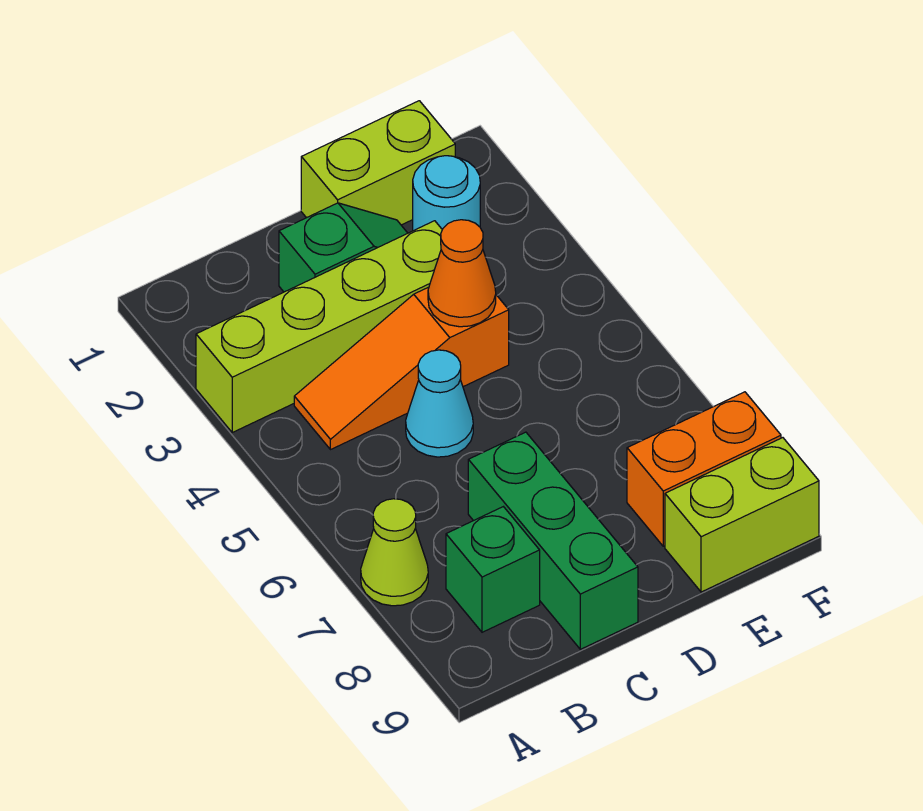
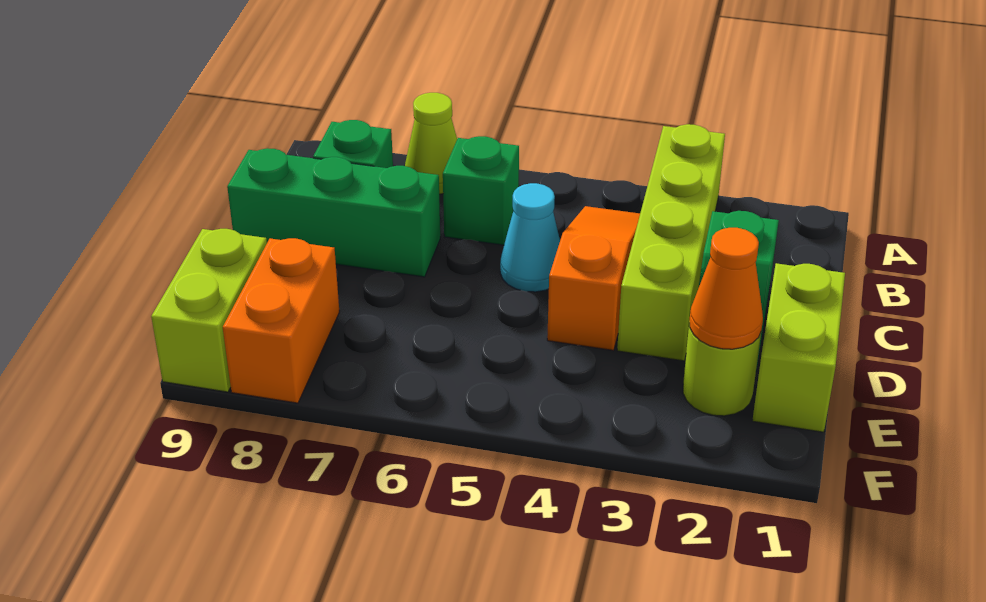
none -> green brick B6 level 1
orange cone D4 level 2 -> orange cone E2 level 2
cyan round brick E2 level 1 -> lime round brick E2 level 1

